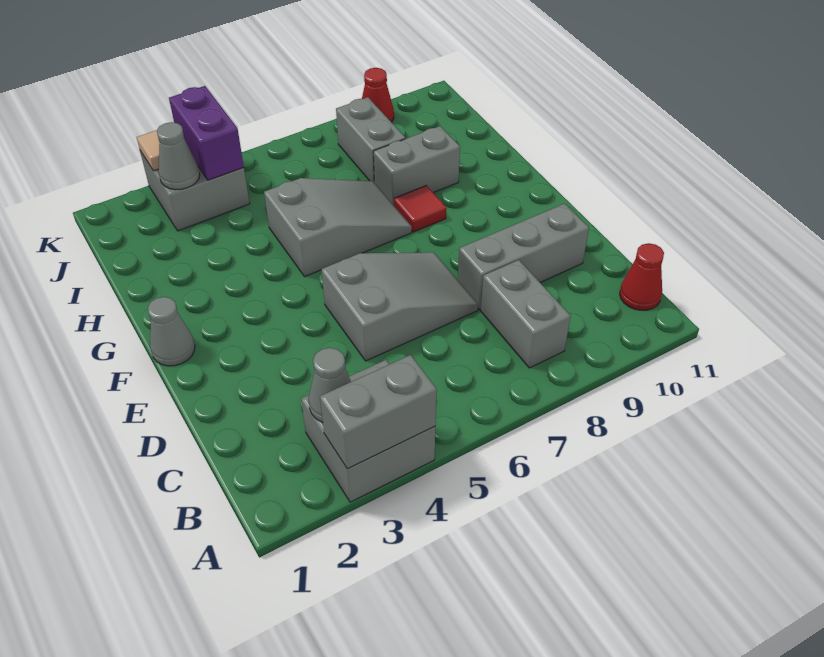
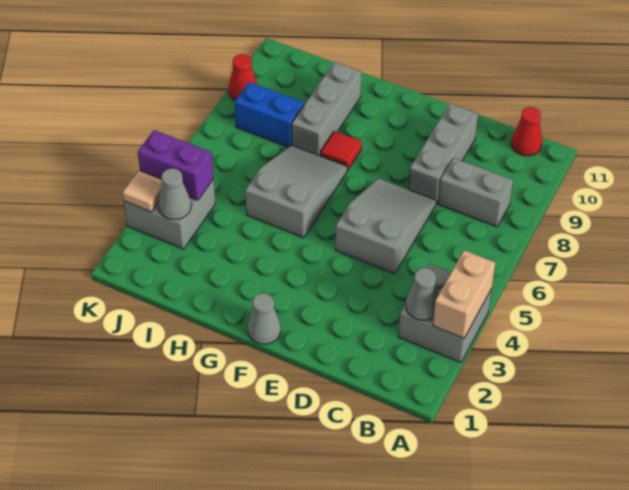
grey brick A3:A4 level 2 -> tan brick A3:A4 level 2
grey brick H8:H9 level 1 -> grey brick H8:H10 level 1
grey brick I8:J8 level 1 -> blue brick I8:J8 level 1

